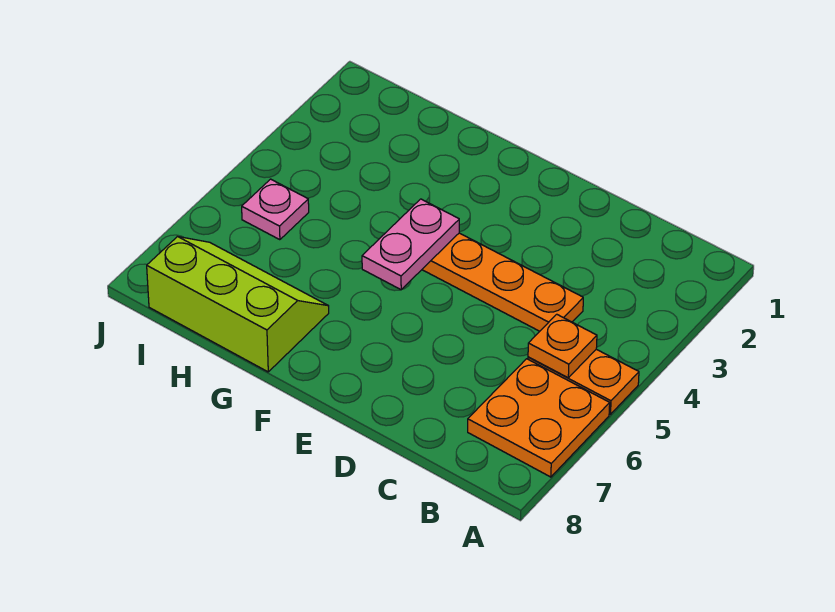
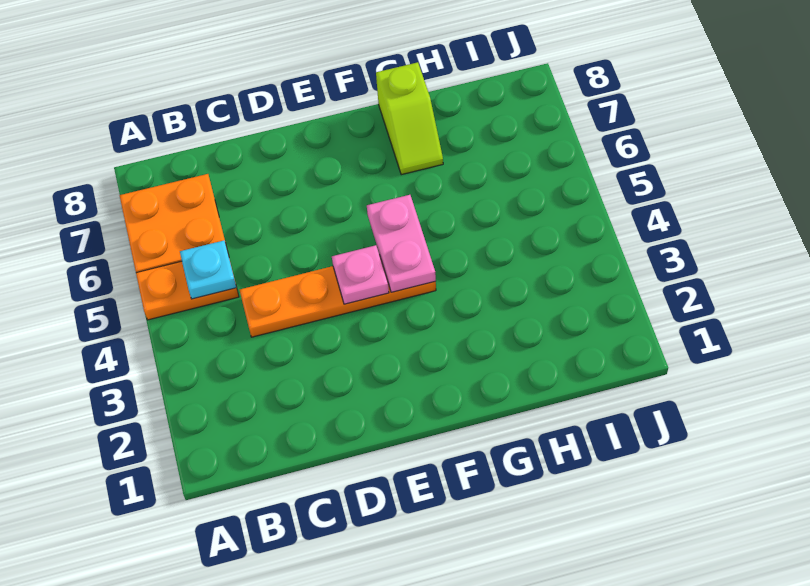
orange plate B5 level 2 -> cyan plate B5 level 2
lime slope G7:I8 level 1 top 8 -> lime slope G7:G8 level 1 top 8
pink plate I5 level 1 -> pink plate E4 level 2

